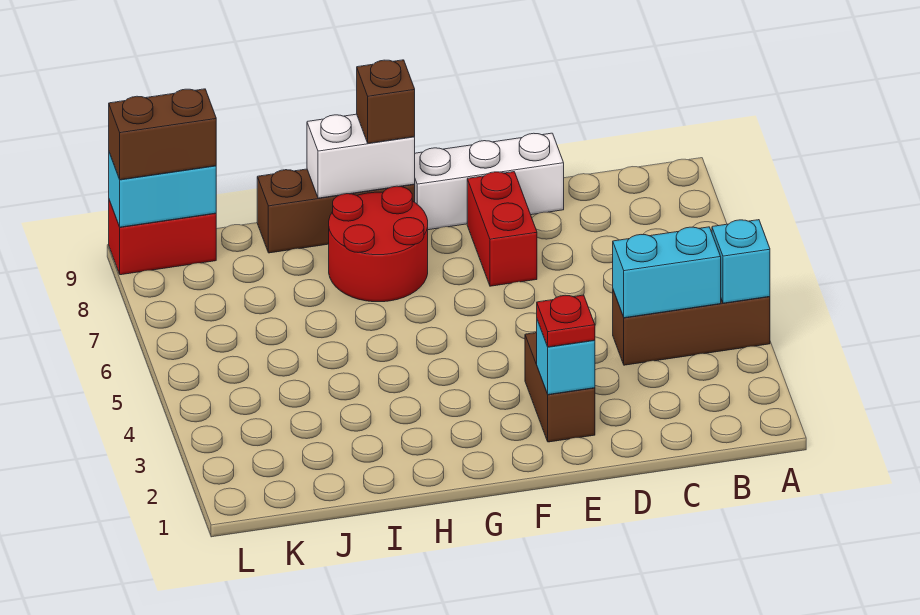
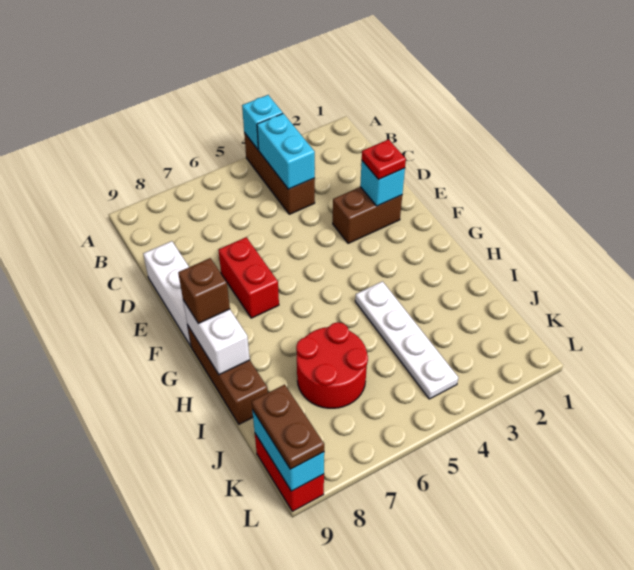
red brick E7:E8 level 1 -> red brick E7:F7 level 1
red round brick G7:H8 level 1 -> red round brick I6:J7 level 1
none -> white plate H4:K4 level 1
brown brick K9:L9 level 3 -> brown plate K9:L9 level 3

